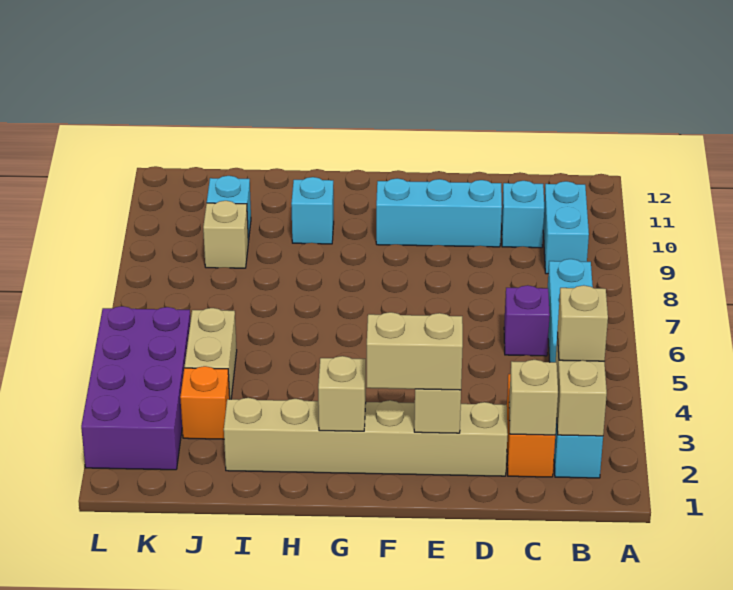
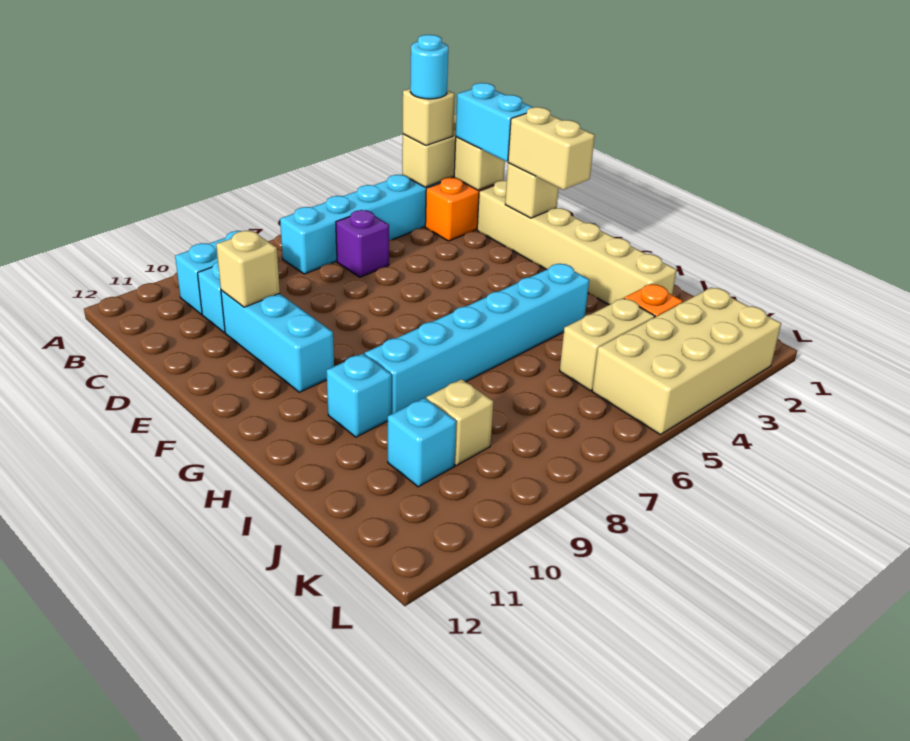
none -> cyan round brick B3 level 4
none -> cyan brick C2:D2 level 3
tan brick G2 level 2 -> tan brick D10 level 2
none -> cyan brick H4:H9 level 1
purple brick K2:L5 level 1 -> tan brick K2:L5 level 1

